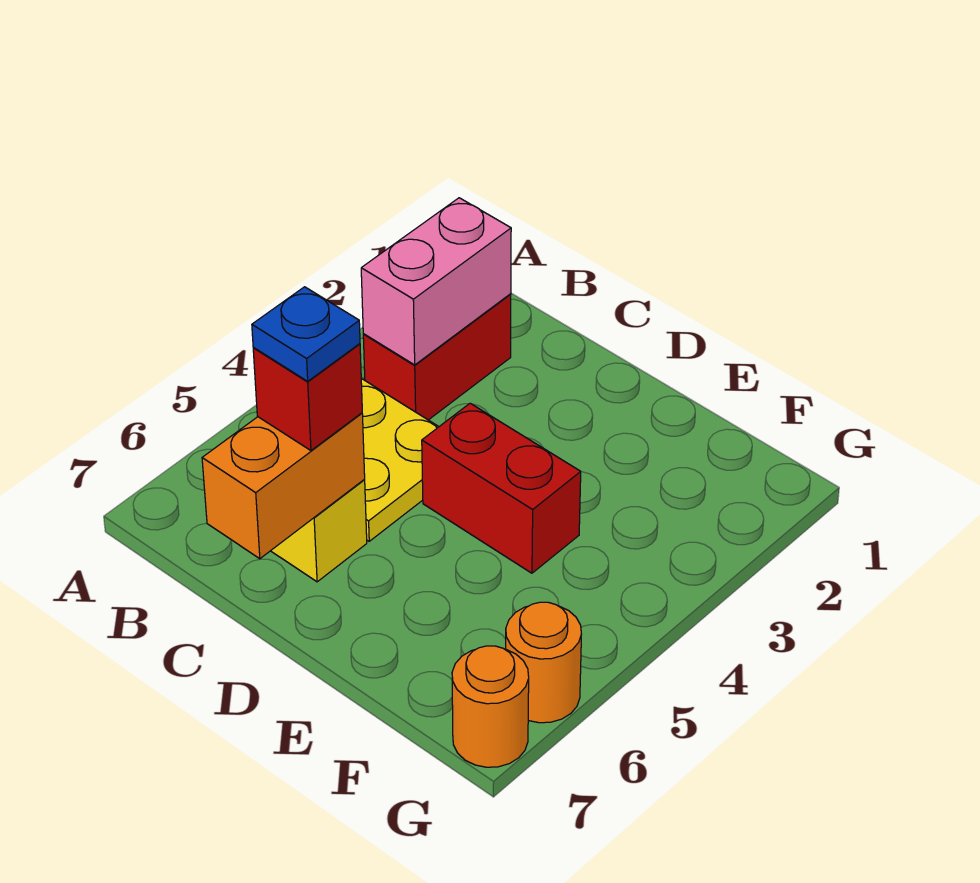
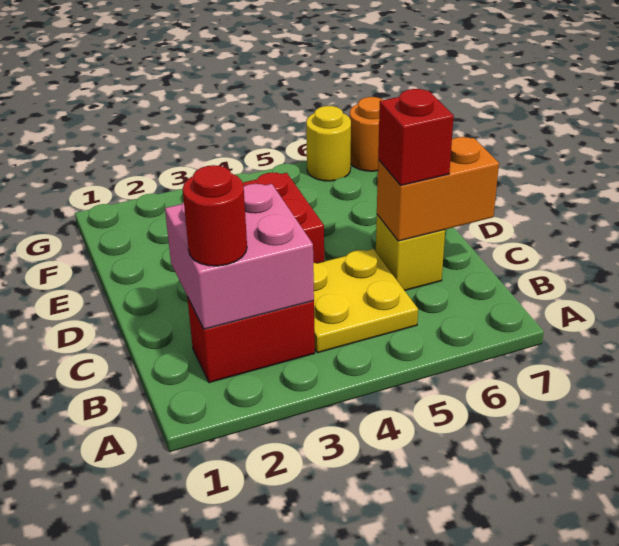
pink brick B2:B3 level 2 -> pink brick B2:C3 level 2
none -> red round brick B2 level 3
blue plate C6 level 4 -> none
orange round brick G6 level 1 -> yellow round brick G6 level 1

